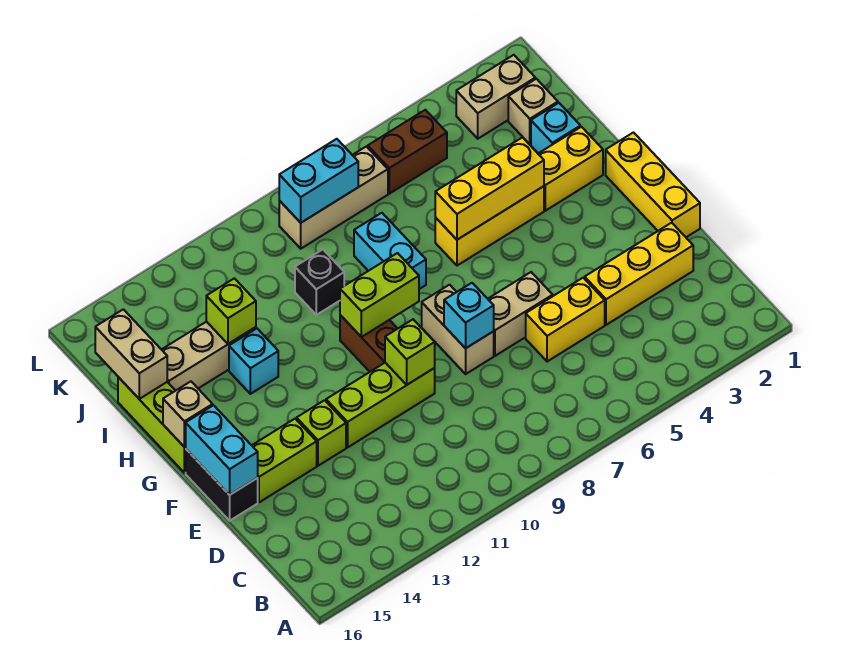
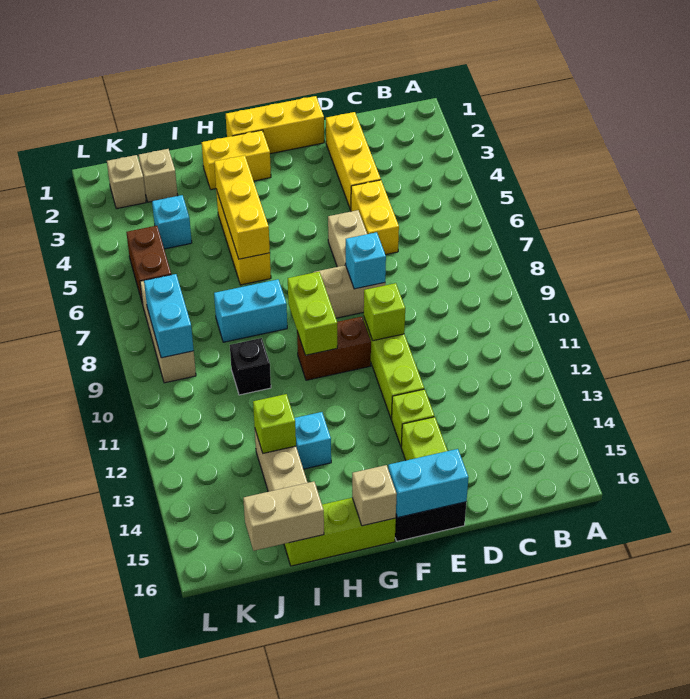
yellow brick H2:H3 level 1 -> yellow brick G2:H2 level 1
cyan brick I2 level 1 -> cyan brick J4 level 1
tan brick K2:K3 level 1 -> tan brick K2 level 1

